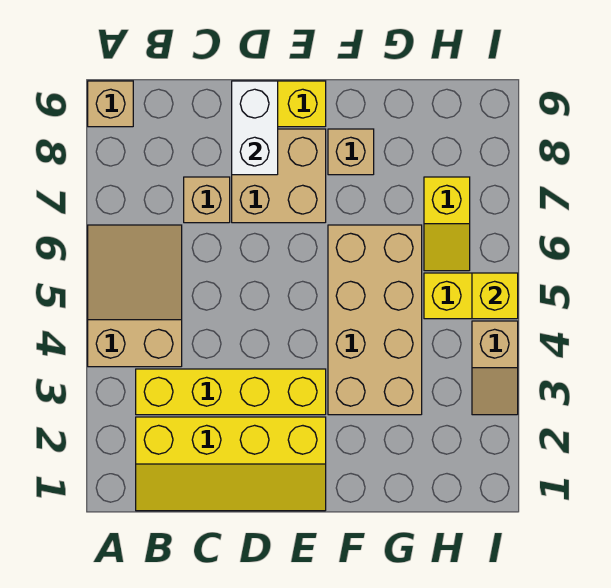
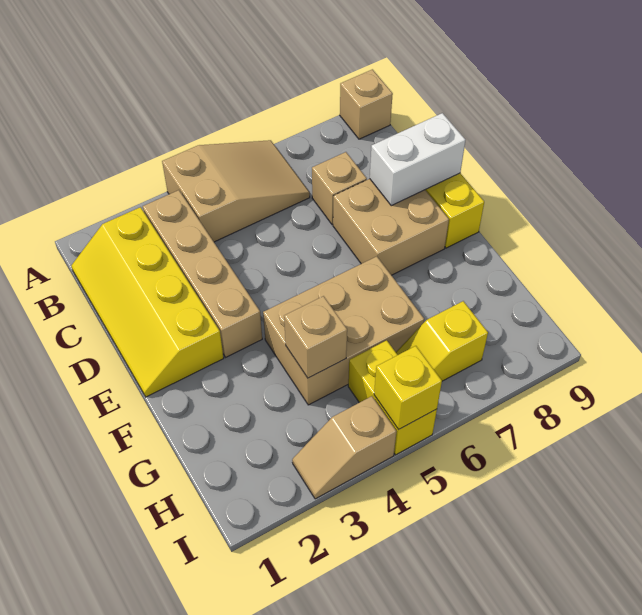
yellow brick B3:E3 level 1 -> tan brick B3:E3 level 1
tan brick F3:G6 level 1 -> tan brick F4:G6 level 1
tan brick F8 level 1 -> tan brick G4 level 2

